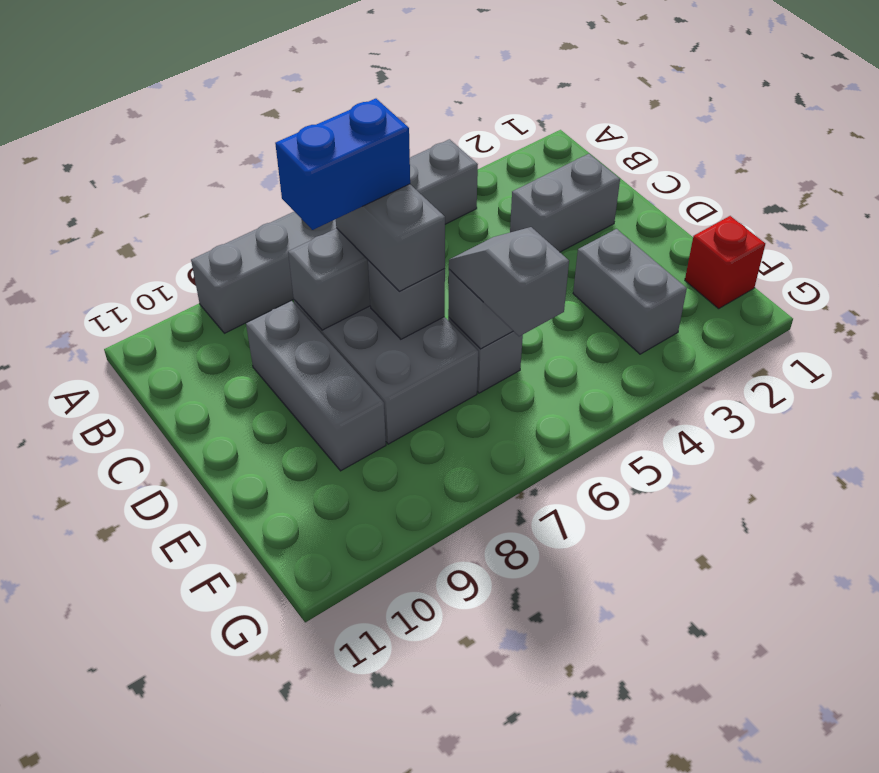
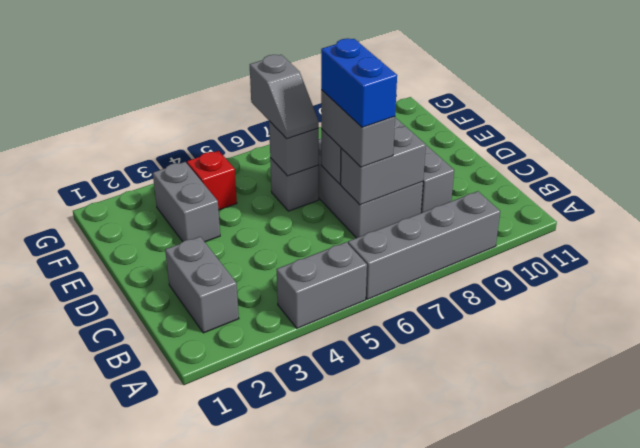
grey brick C2:C3 level 1 -> grey brick B2:C2 level 1
blue brick C7:C8 level 4 -> blue brick C7:D7 level 4
red brick F1 level 1 -> red brick F4 level 1

